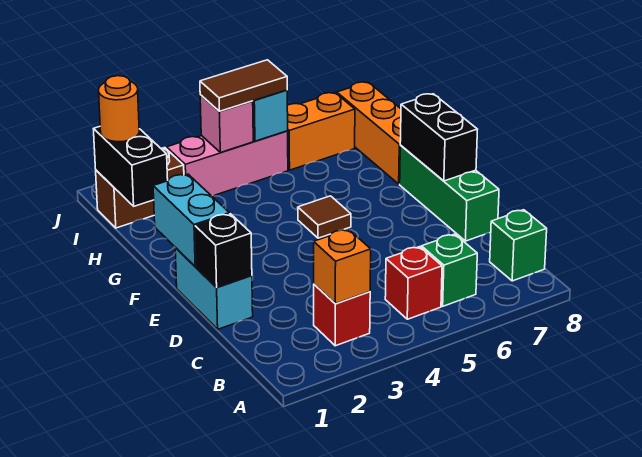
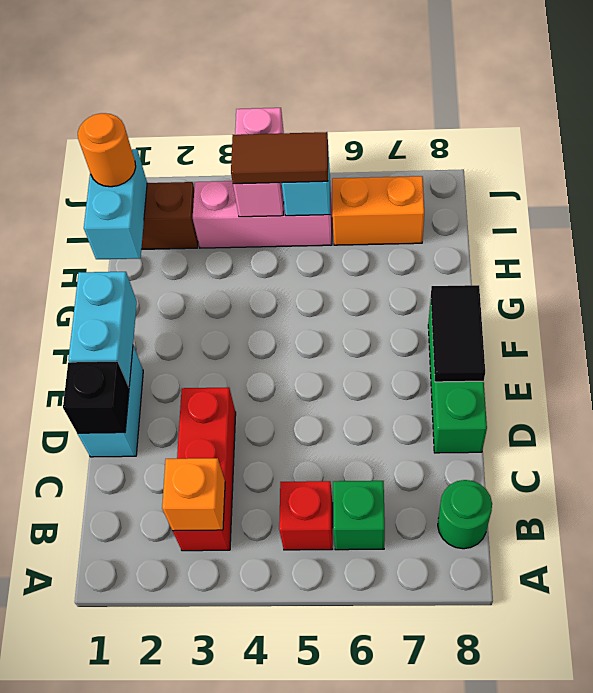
red brick B3 level 1 -> red brick B3:D3 level 1
green brick B8 level 1 -> green round brick B8 level 1
black brick E8:F8 level 2 -> black tile E8:F8 level 2
brown tile F5 level 1 -> none
orange brick G8:I8 level 1 -> none
black brick H1:I1 level 2 -> cyan brick H1:I1 level 2
pink brick I4 level 2 -> pink brick I4:J4 level 2

